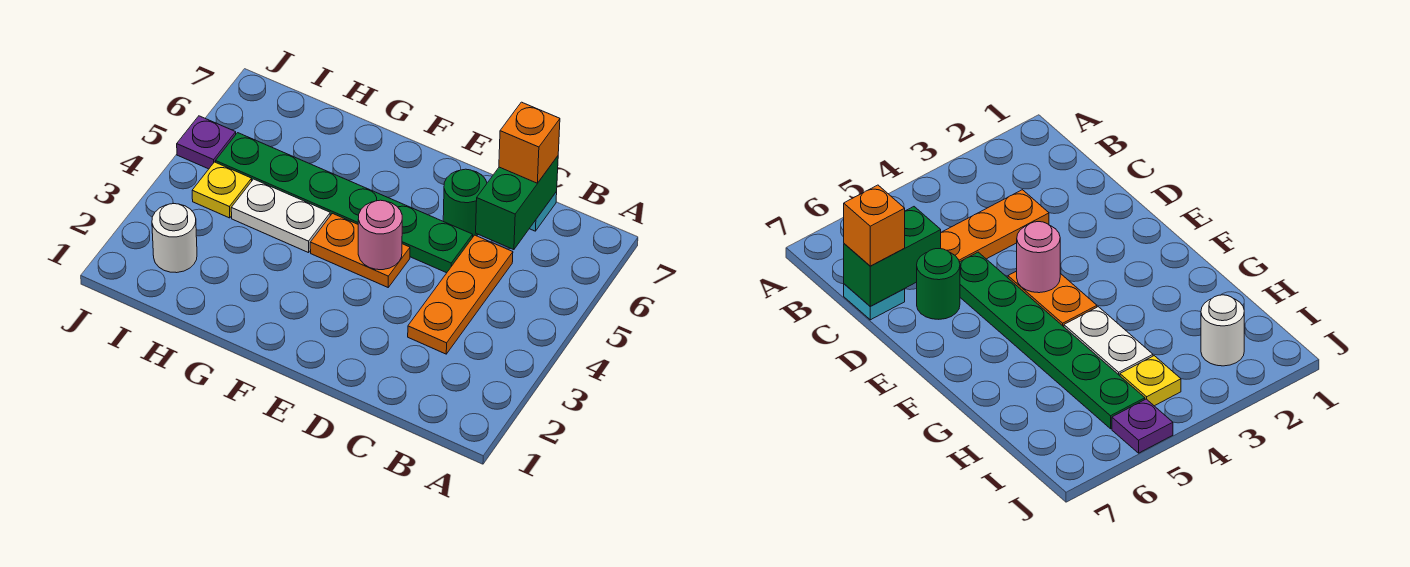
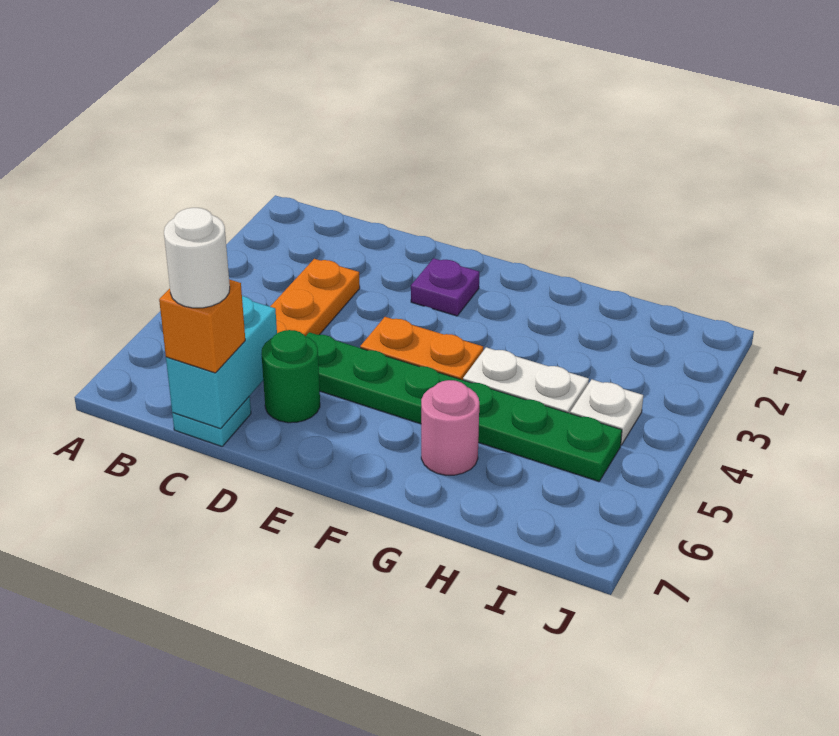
green brick C6:C7 level 2 -> cyan brick C6:C7 level 2
pink round brick E4 level 2 -> pink round brick G6 level 1
white round brick I2 level 1 -> white round brick C7 level 4
yellow plate I4 level 1 -> white plate I4 level 1
purple plate J5 level 1 -> purple plate E2 level 1

